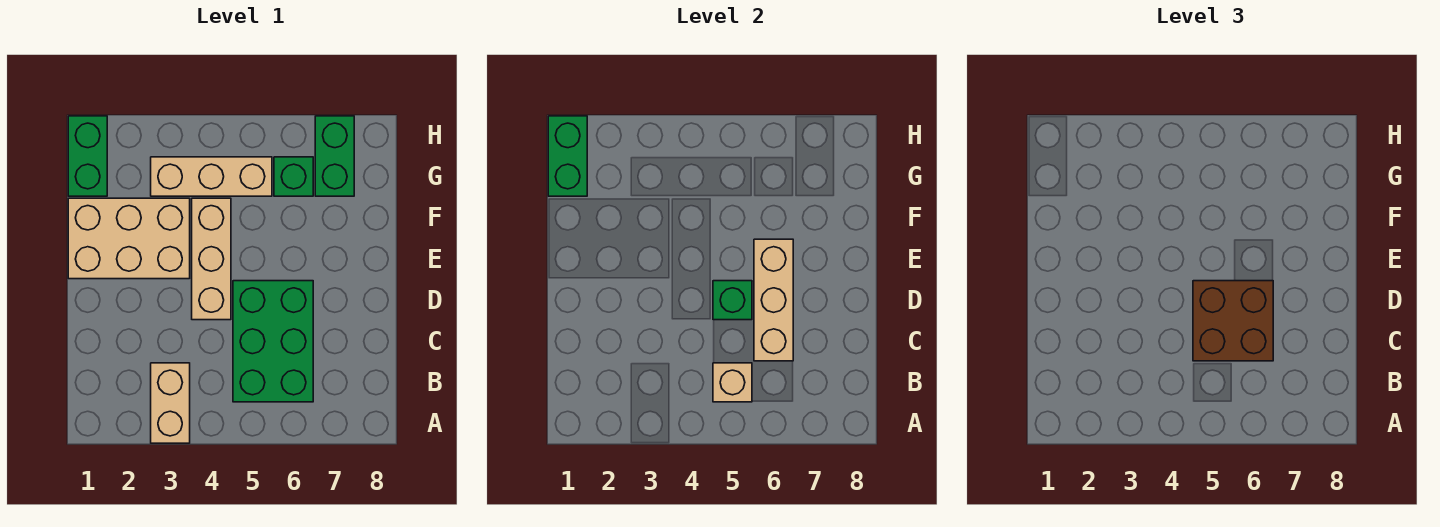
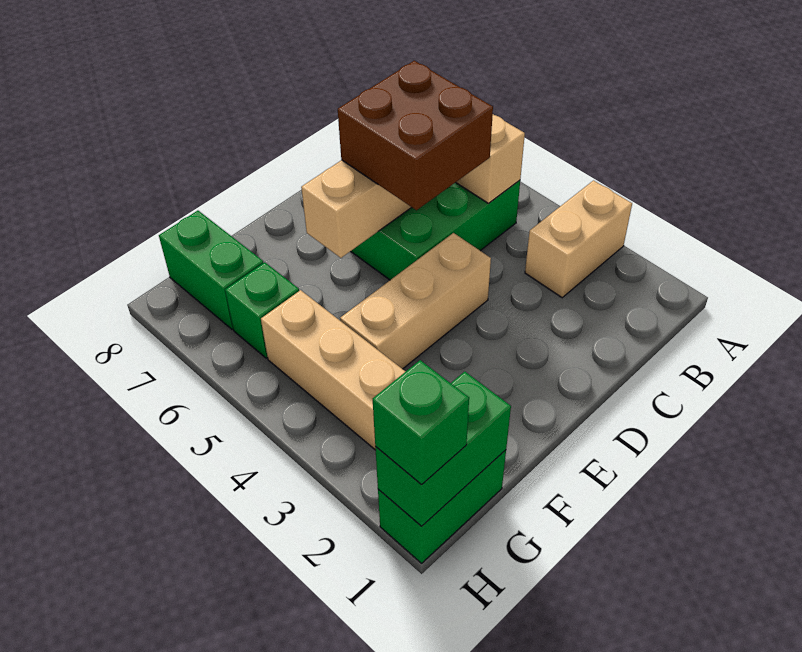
green brick D5 level 2 -> green brick H1 level 3
tan brick E1:F3 level 1 -> none
green brick G7:H7 level 1 -> green brick G7:G8 level 1

